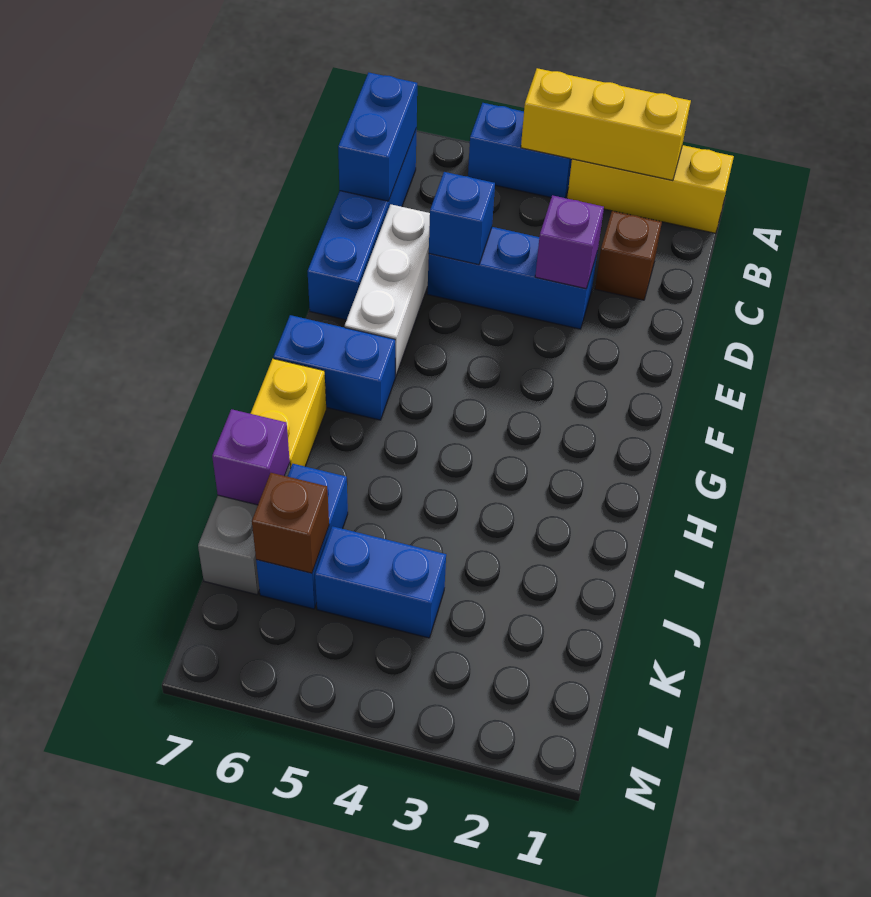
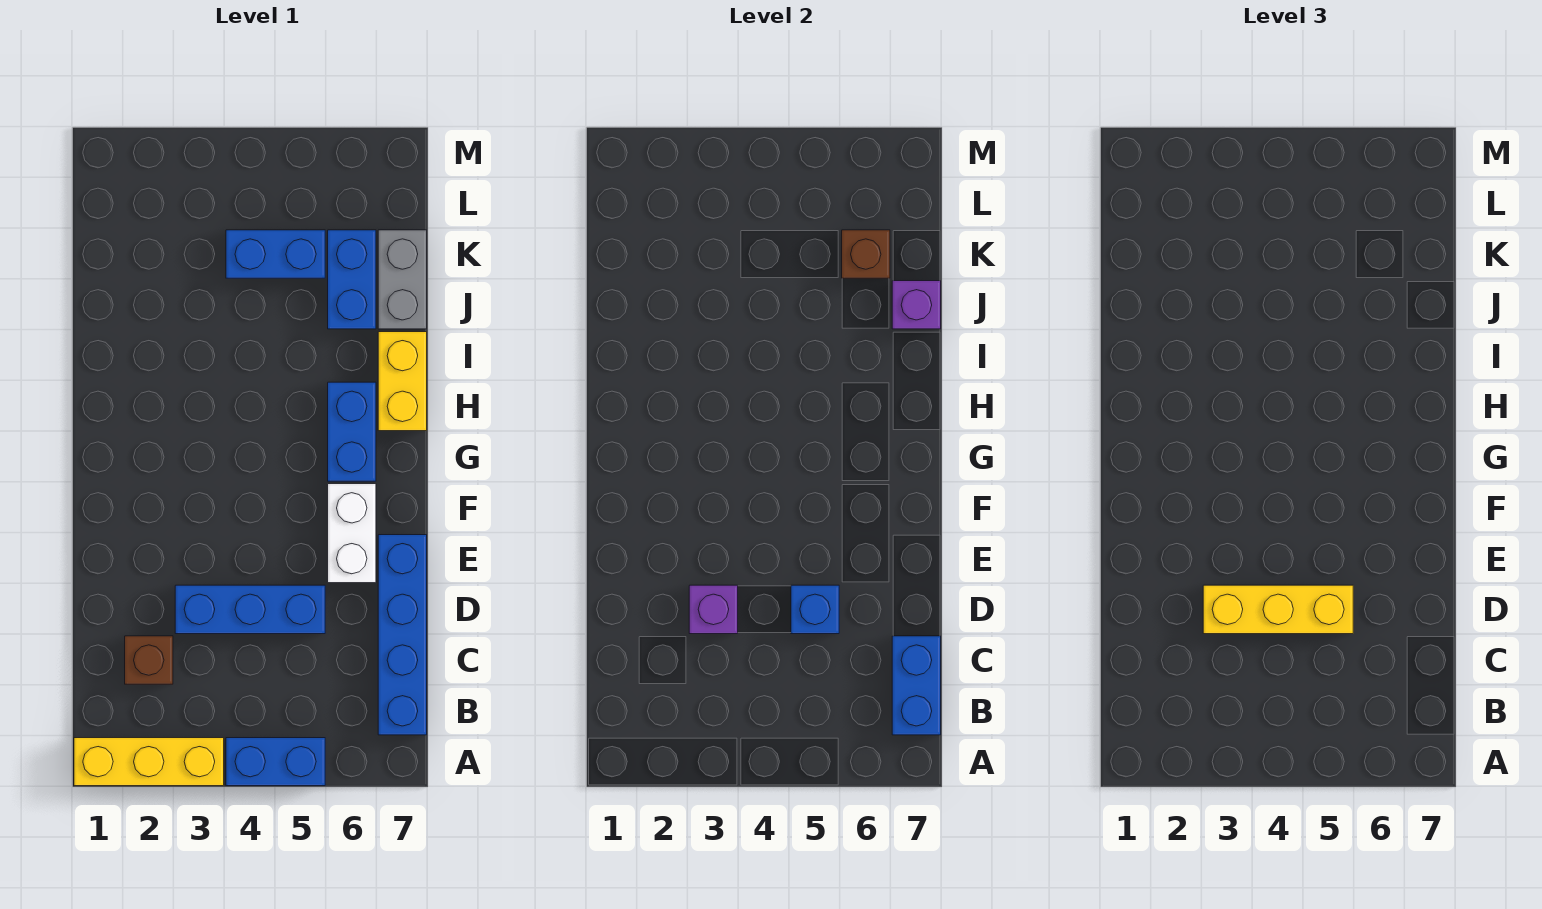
yellow brick A2:A4 level 2 -> yellow brick D3:D5 level 3
white brick D6:F6 level 1 -> white brick E6:F6 level 1
blue brick G6:G7 level 1 -> blue brick G6:H6 level 1

